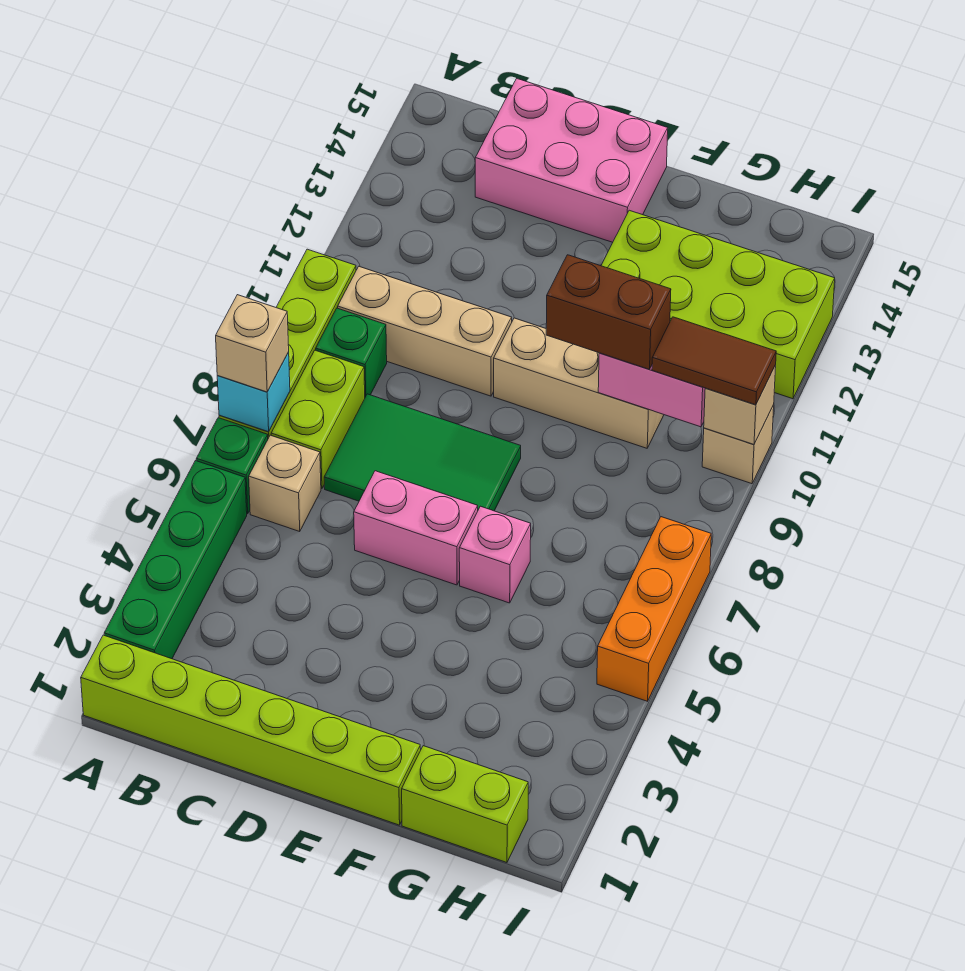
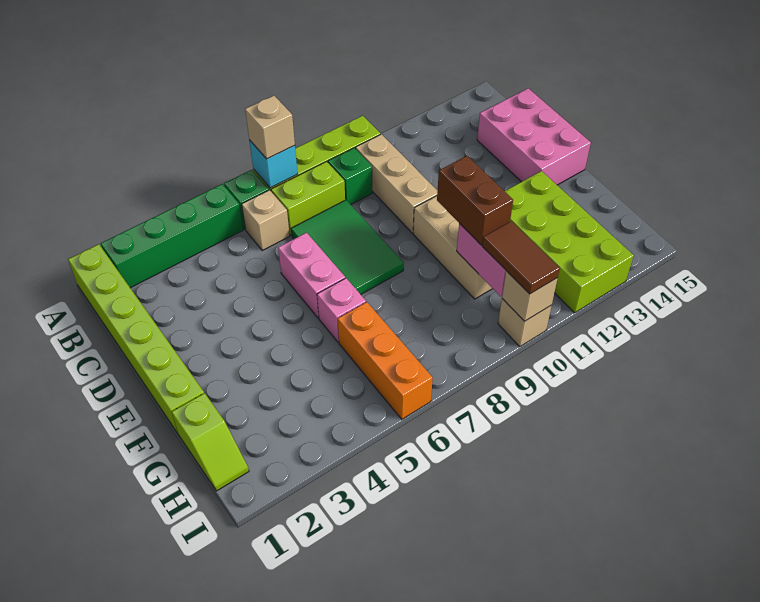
lime brick G1:H1 level 1 -> lime slope G1:H1 level 1 top G
orange brick I5:I7 level 1 -> orange brick G6:I6 level 1

